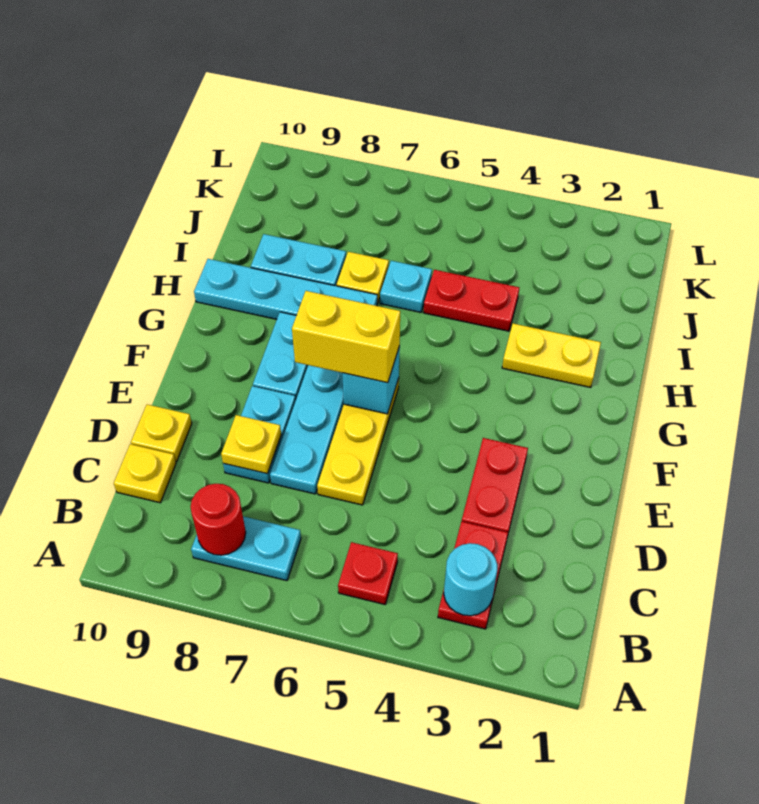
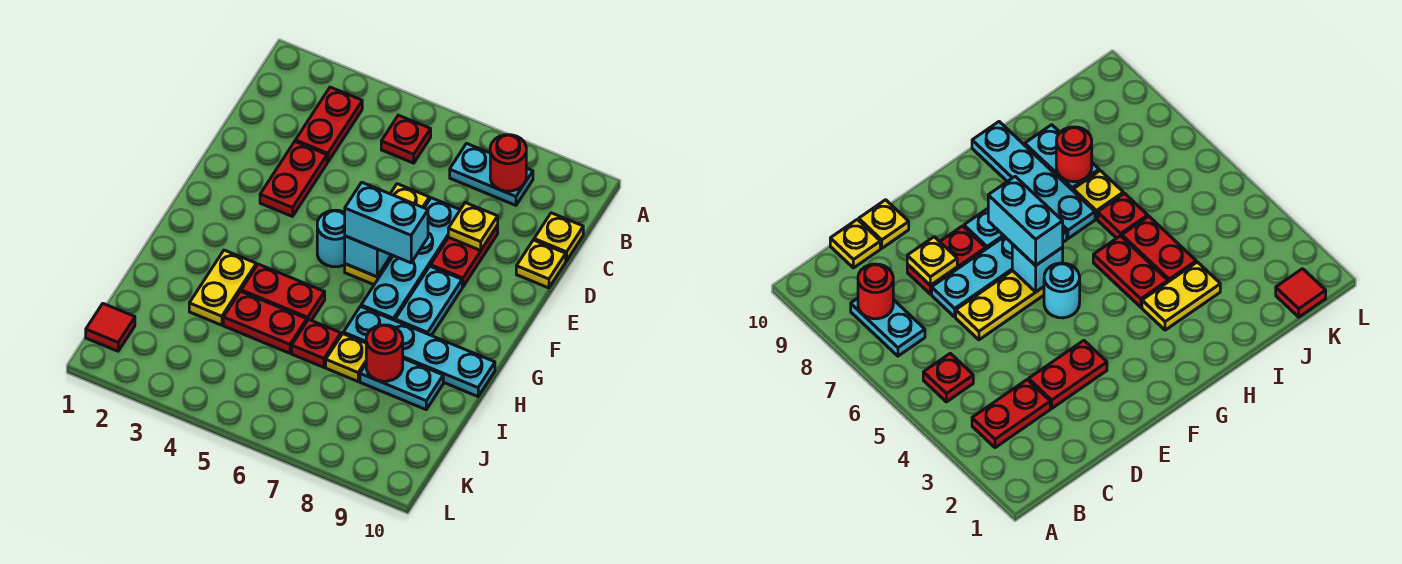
cyan round brick B3 level 2 -> cyan round brick F5 level 1
cyan plate D8:E8 level 1 -> red plate D8:E8 level 1
yellow brick F6:F7 level 3 -> cyan brick F6:F7 level 3
yellow plate H2:H3 level 1 -> yellow plate H3:I3 level 1
none -> red plate H4:H5 level 1
cyan plate I6 level 1 -> red plate I6 level 1
none -> red round brick I8 level 2
none -> red tile K1 level 1

